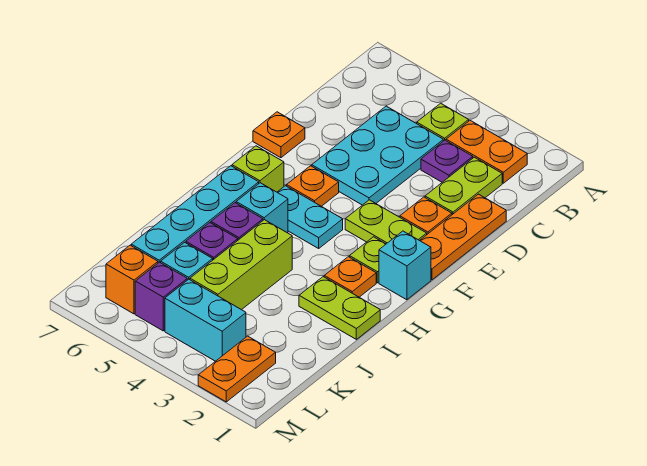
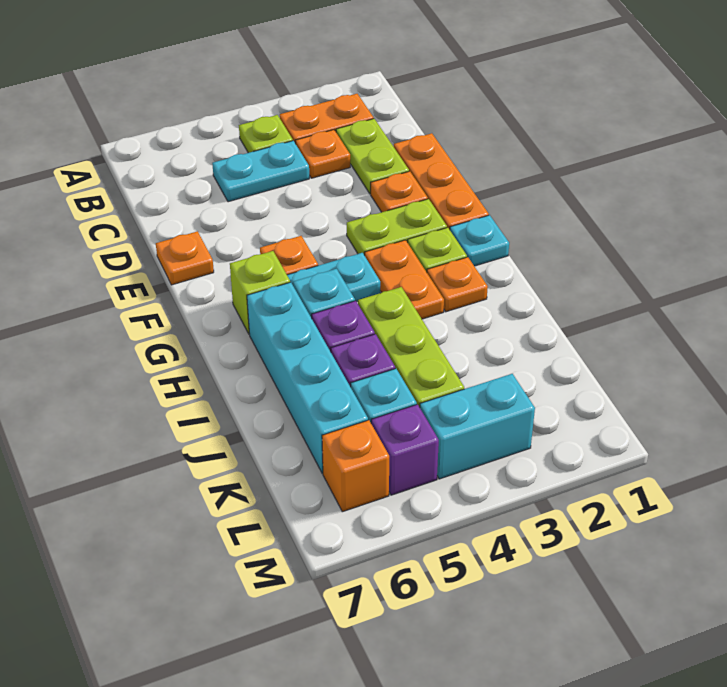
purple plate C3 level 1 -> orange plate C3 level 1
cyan plate C4:E5 level 1 -> cyan plate C4:C5 level 1
cyan brick G1 level 1 -> cyan plate G1 level 1
lime plate I1:I2 level 1 -> none
orange plate L2:M2 level 1 -> orange plate G3:H3 level 1

